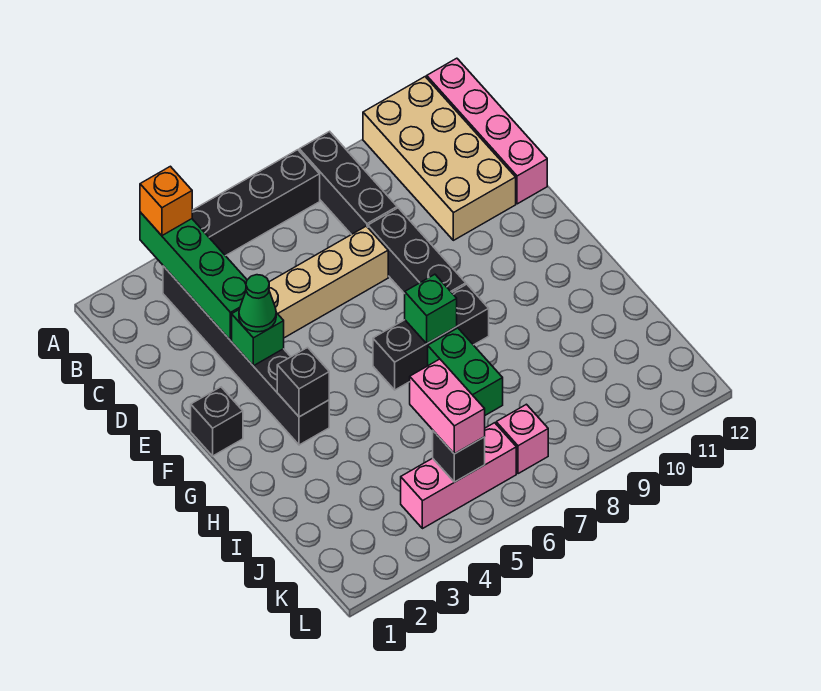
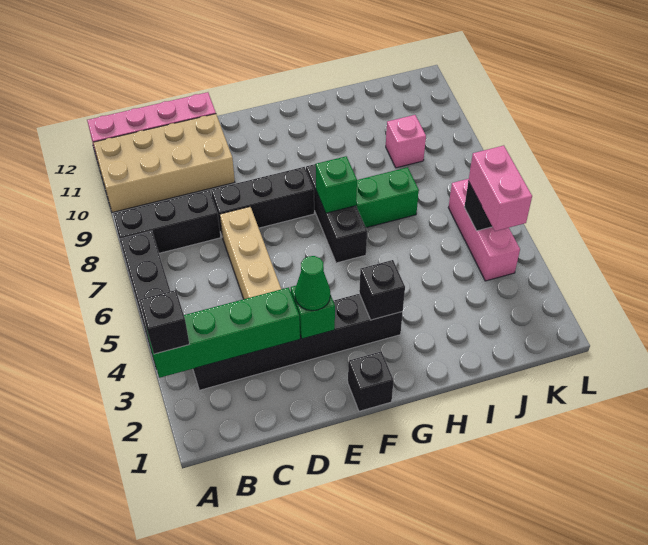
orange brick A3 level 3 -> black brick A3 level 3
pink brick J5:K5 level 3 -> pink brick K4:K5 level 3
pink brick K7 level 1 -> pink brick J9 level 1

